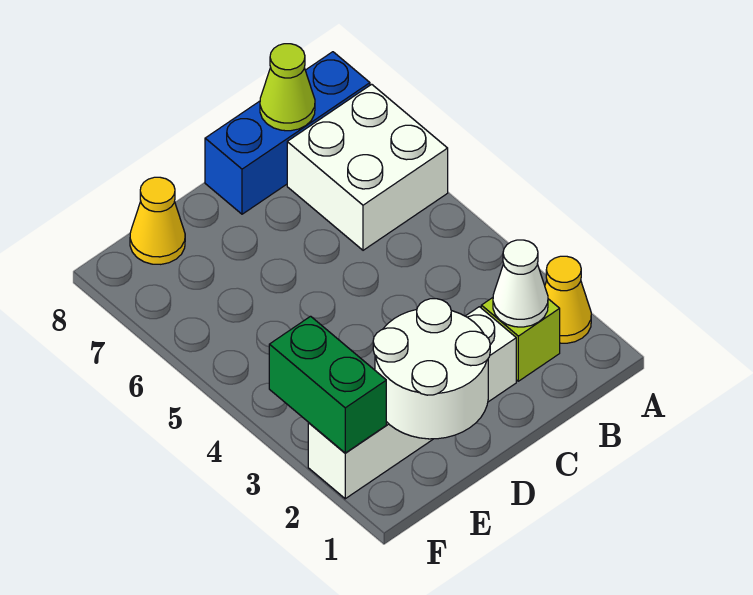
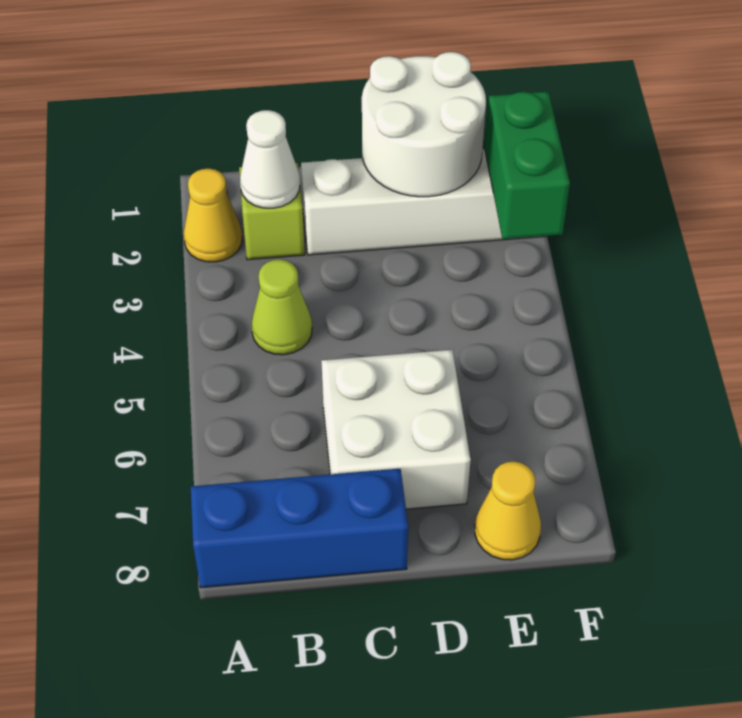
white brick A6:B7 level 1 -> white brick C6:D7 level 1
lime cone B8 level 2 -> lime cone B4 level 1

